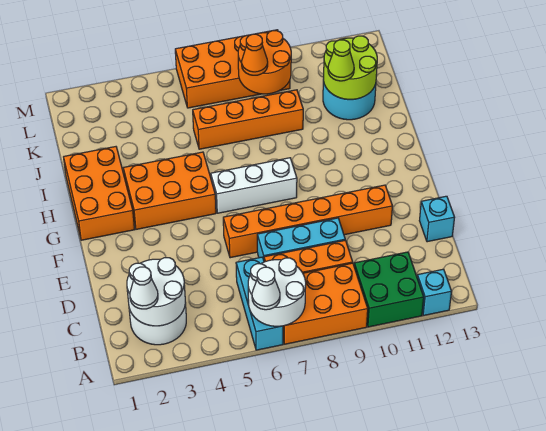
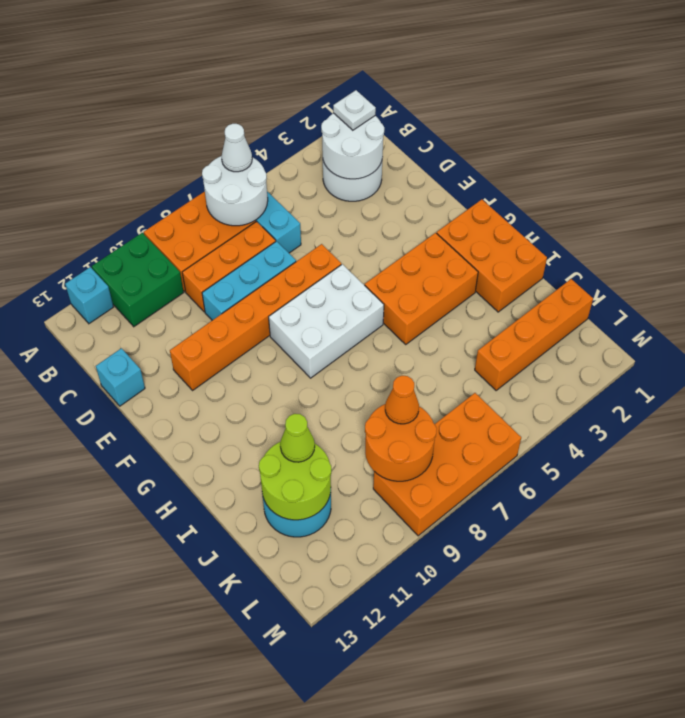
white cone B2 level 3 -> white plate B2 level 3
white brick G6:G8 level 1 -> white brick F6:G8 level 1
orange brick J6:J9 level 1 -> orange brick K1:K4 level 1

